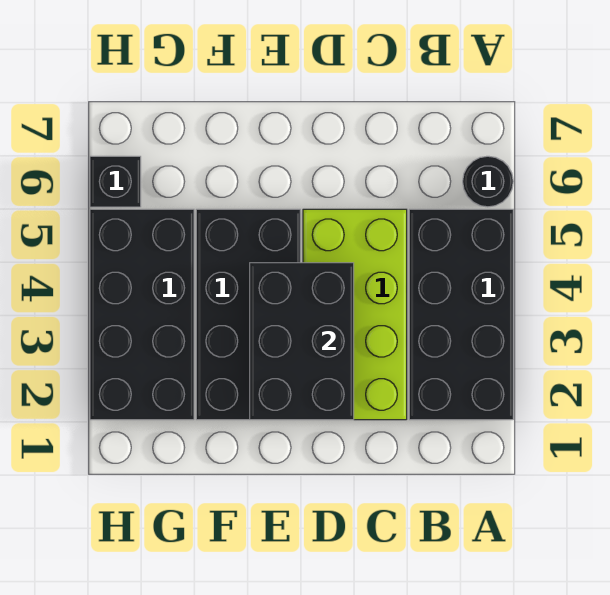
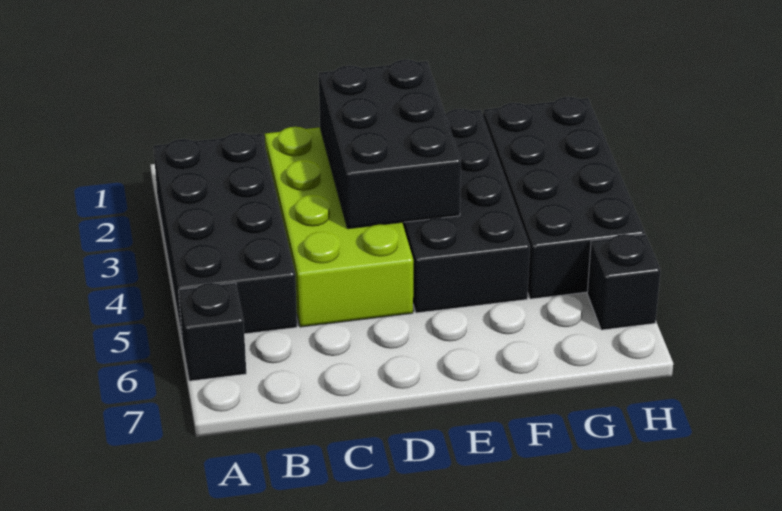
black round brick A6 level 1 -> black brick A6 level 1

